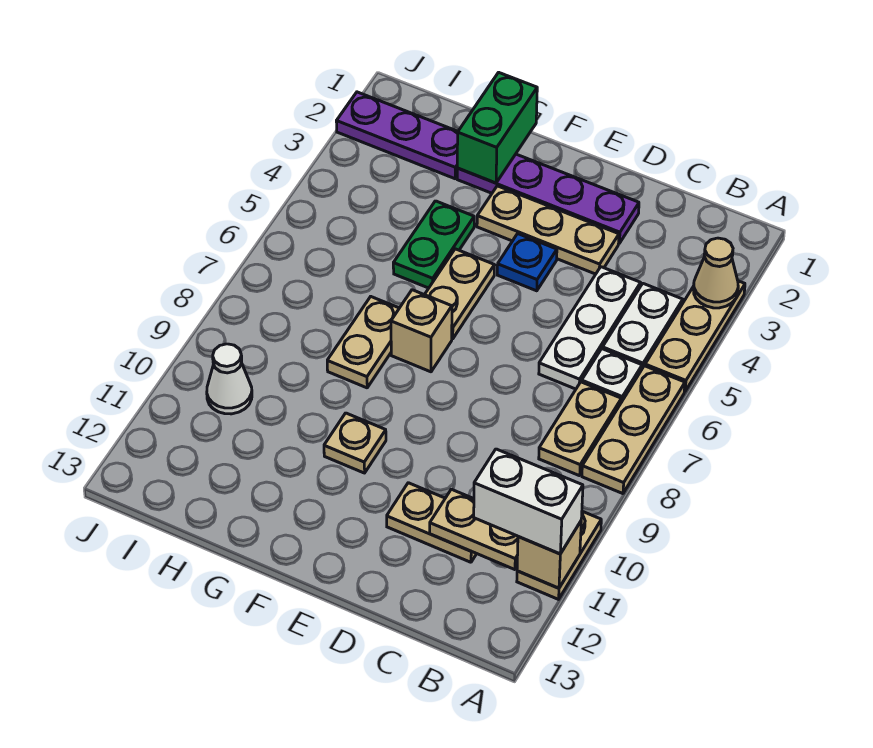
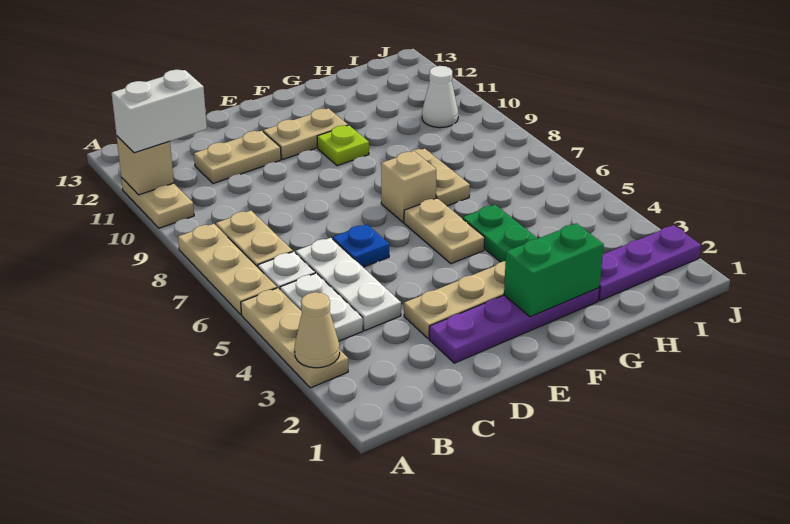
tan plate B11:C11 level 2 -> tan plate E11:F11 level 1
blue plate E4 level 1 -> blue plate D6 level 1
tan plate F10 level 1 -> lime plate F10 level 1
green brick G1:G2 level 2 -> green brick F2:G2 level 2

